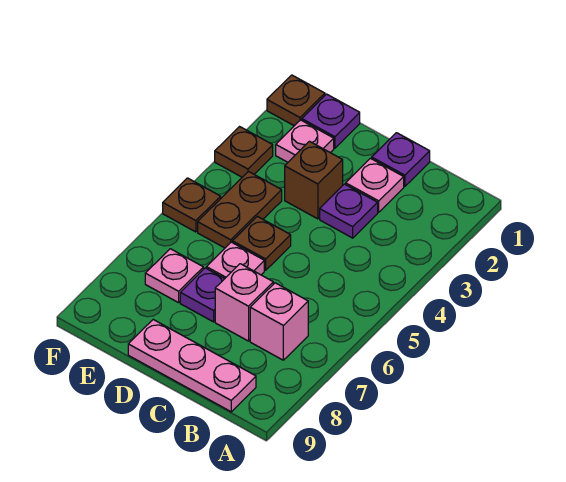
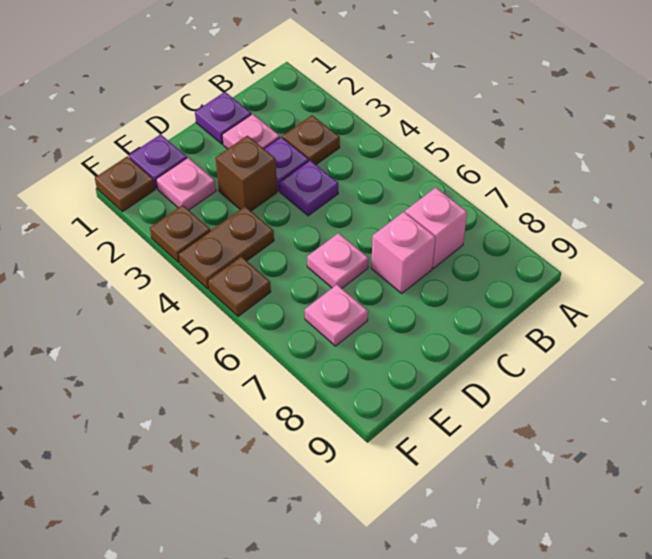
pink plate B9:D9 level 1 -> none
brown plate D5 level 1 -> brown plate B3 level 1
purple plate D7 level 1 -> purple plate C4 level 1
brown plate E4:E5 level 1 -> brown plate E4:F4 level 1

